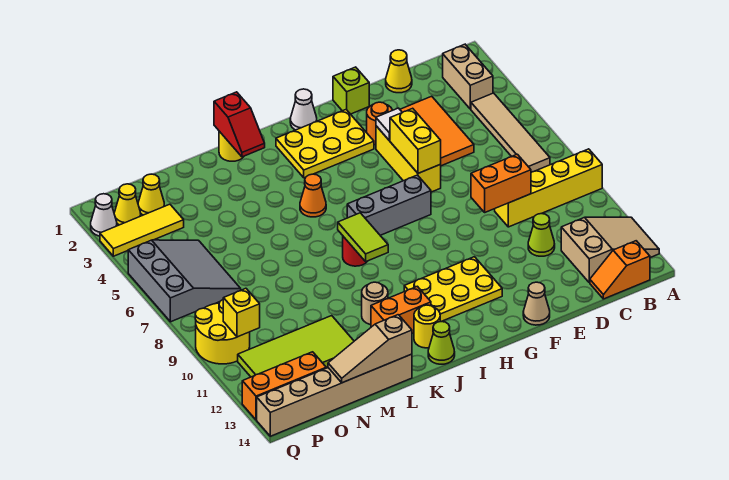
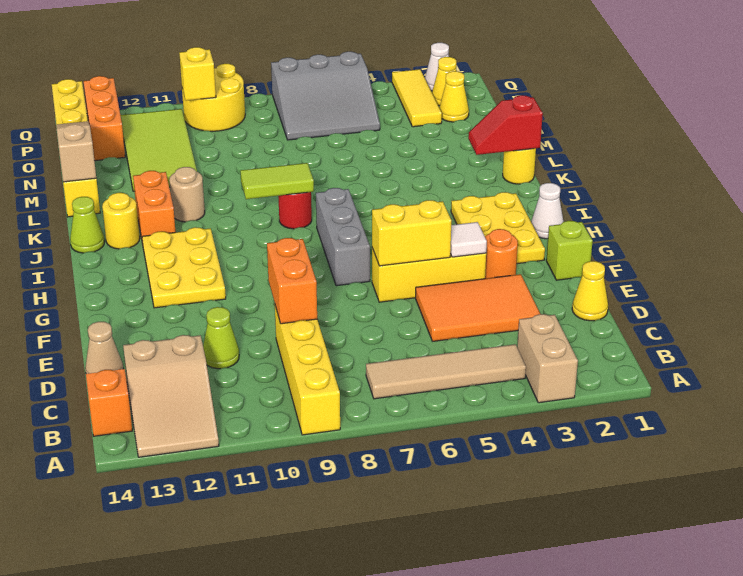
tan brick B2:B3 level 1 -> tan brick A3:B3 level 1
tan cone F14 level 1 -> tan cone D14 level 1
orange cone J5 level 1 -> none
tan brick L14:Q14 level 1 -> yellow brick L14:Q14 level 1

